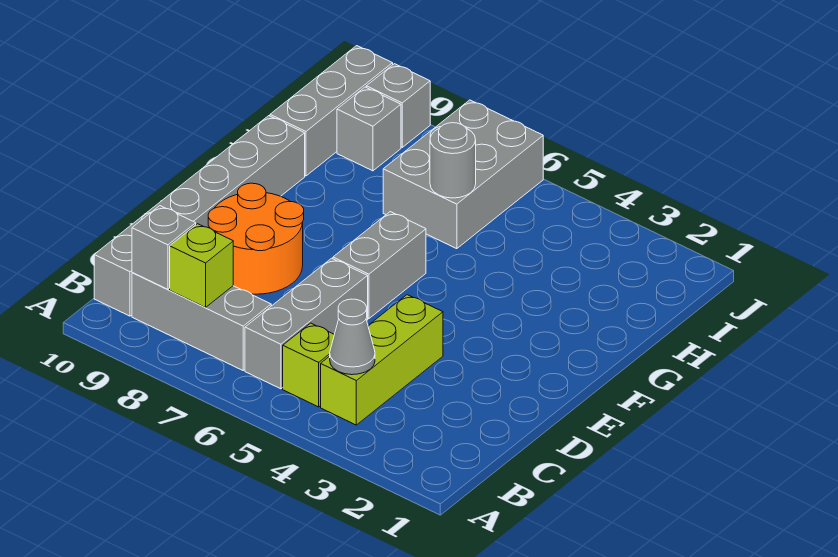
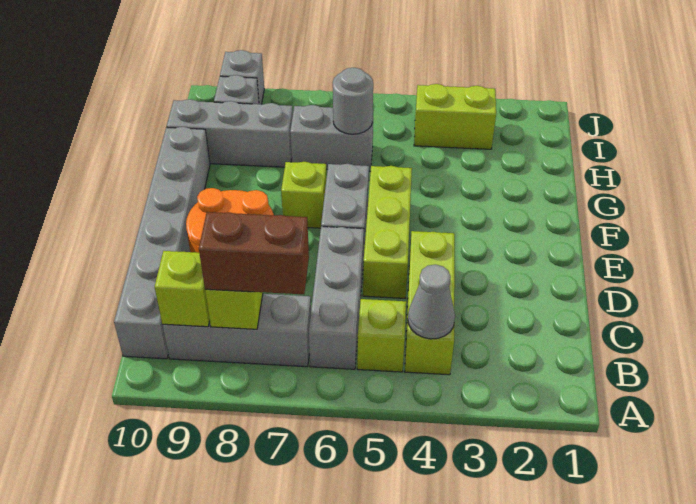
none -> brown brick B7:B8 level 3
grey brick B9 level 2 -> lime brick B9 level 2
none -> lime brick D5:F5 level 1
none -> lime brick F7 level 1
grey brick H6:J7 level 1 -> grey brick H6:H7 level 1
grey brick H10:J10 level 1 -> grey brick H8:H10 level 1
none -> lime brick I3:I4 level 1

